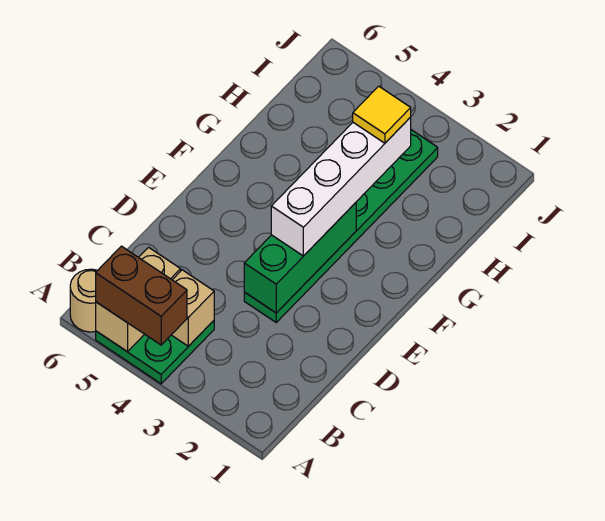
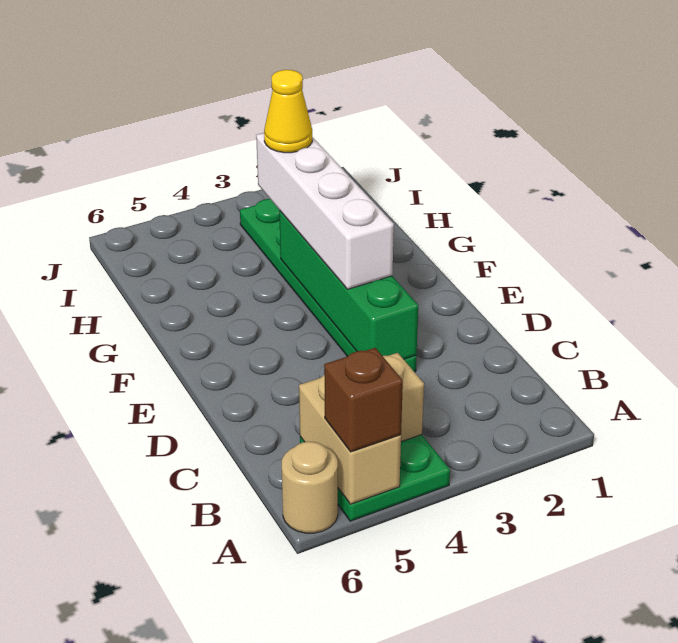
brown brick A4:A5 level 3 -> brown brick A5 level 3
green brick D3:F3 level 2 -> green brick D3:G3 level 2
yellow tile H3 level 4 -> yellow cone H3 level 4

